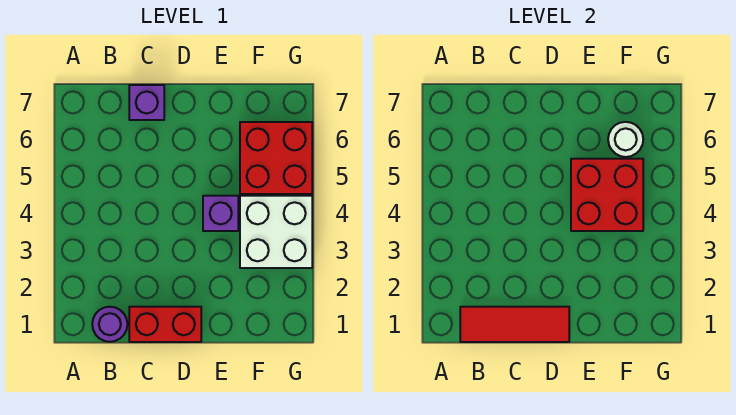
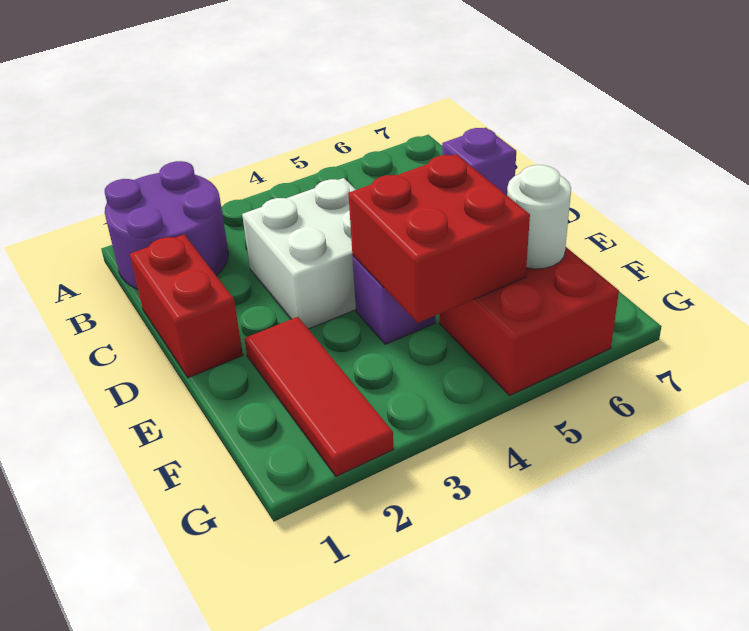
purple round brick B1 level 1 -> purple round brick A1:B2 level 1
red tile B1:D1 level 2 -> red tile E2:G2 level 1
white brick F3:G4 level 1 -> white brick C3:D4 level 1

